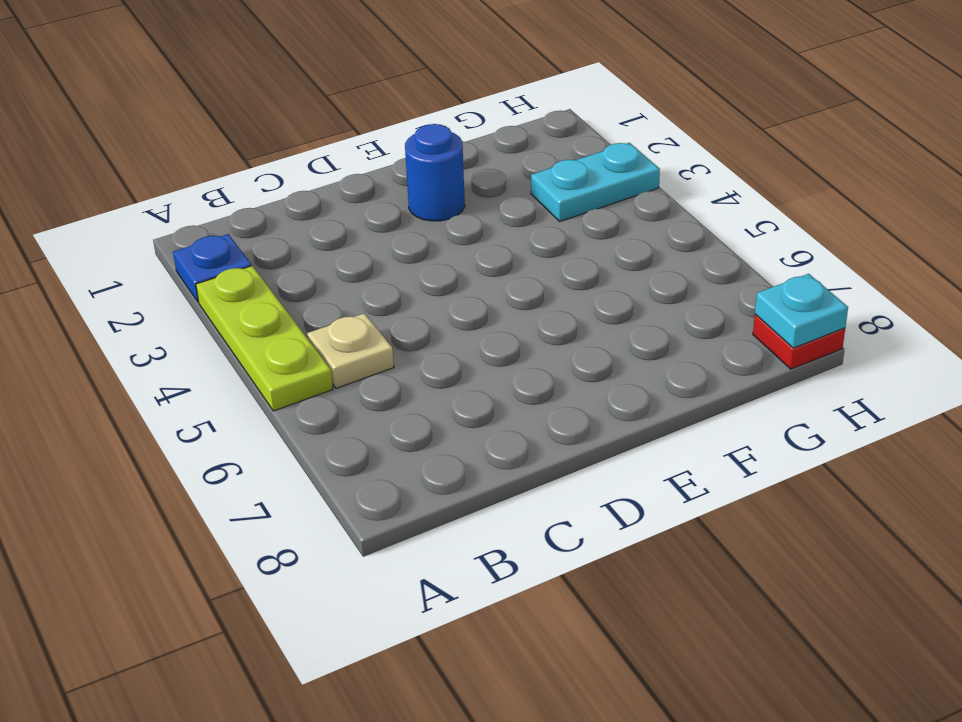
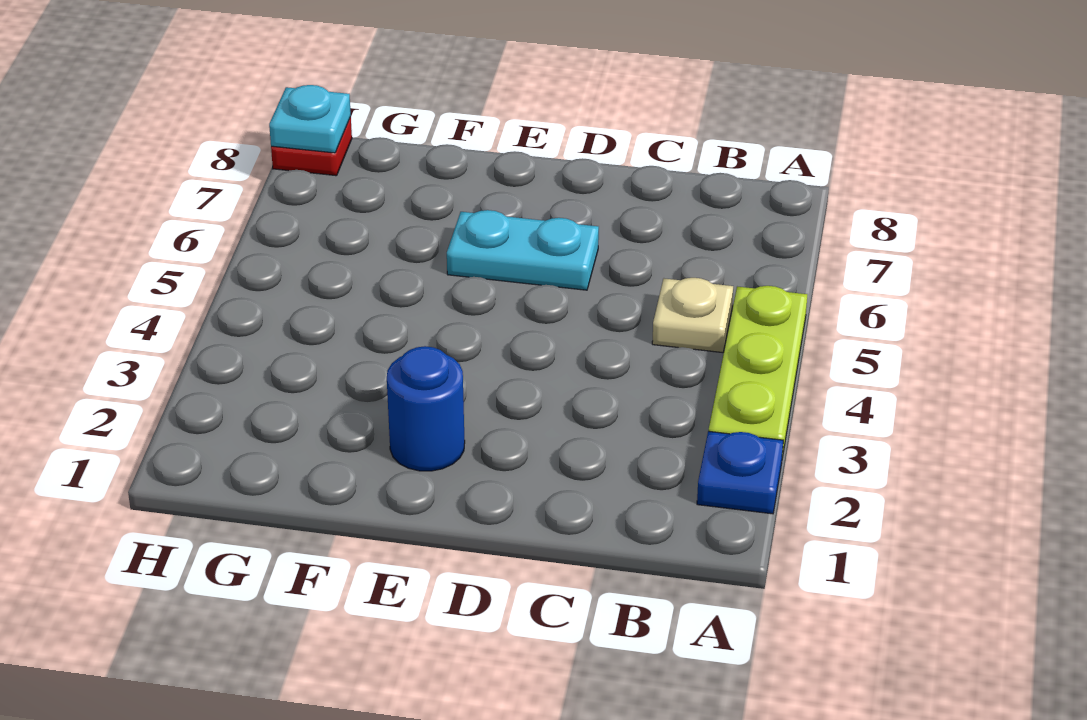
cyan plate G3:H3 level 1 -> cyan plate D6:E6 level 1

